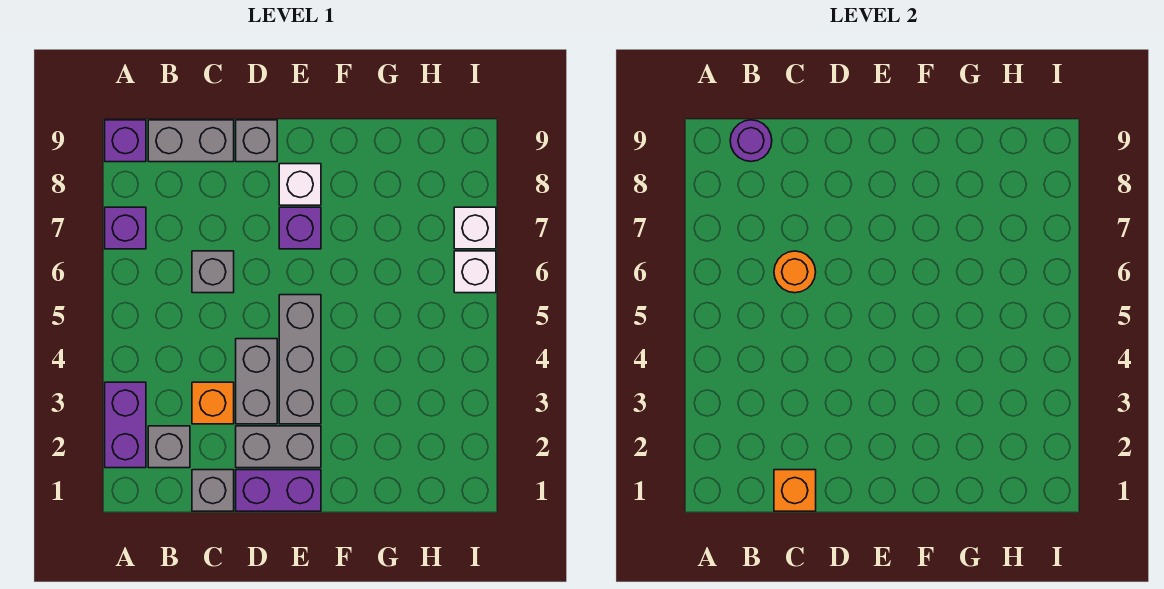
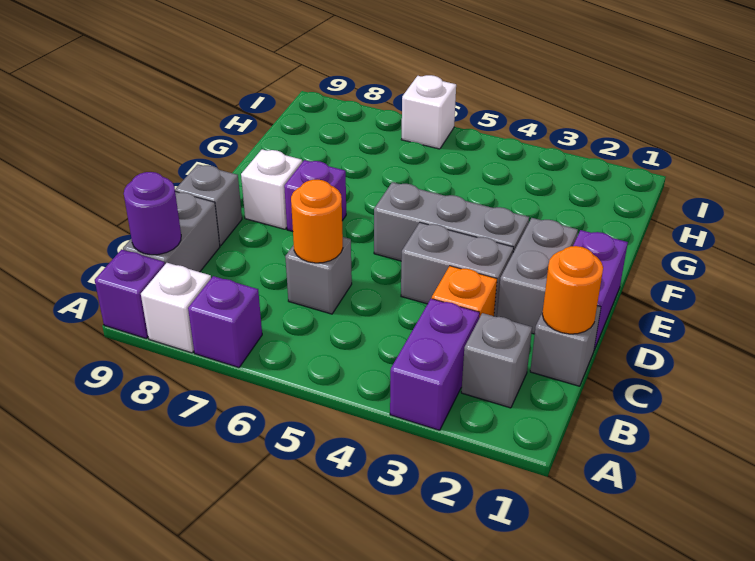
purple brick A2:A3 level 1 -> purple brick A3:B3 level 1
orange brick C1 level 2 -> orange round brick C1 level 2
white brick I7 level 1 -> white brick A8 level 1

